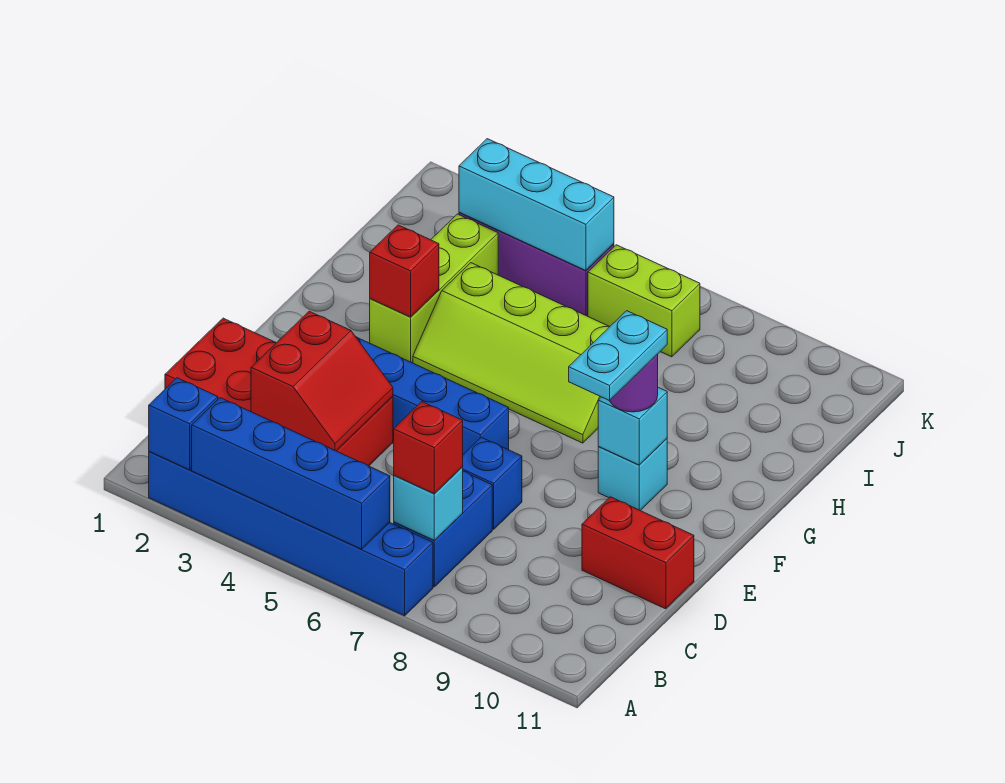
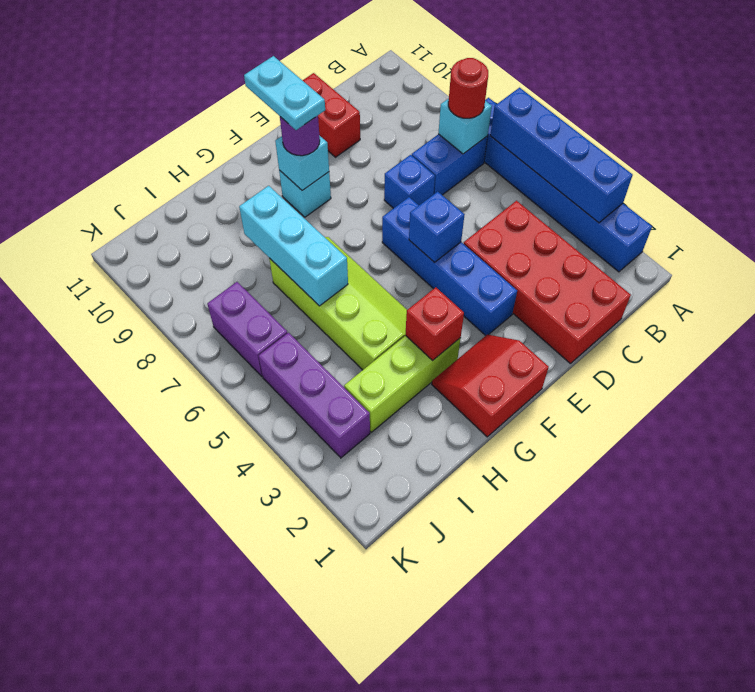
blue brick A2 level 2 -> blue brick E5 level 2
red brick B7 level 3 -> red round brick B7 level 3
red slope C3:D4 level 2 top 3 -> red slope F1:G2 level 1 top 1
cyan plate E9:F9 level 4 -> cyan plate F9:F10 level 4
cyan brick J3:J5 level 2 -> cyan brick H6:H8 level 2
lime brick J6:J7 level 1 -> purple brick J6:J7 level 1

